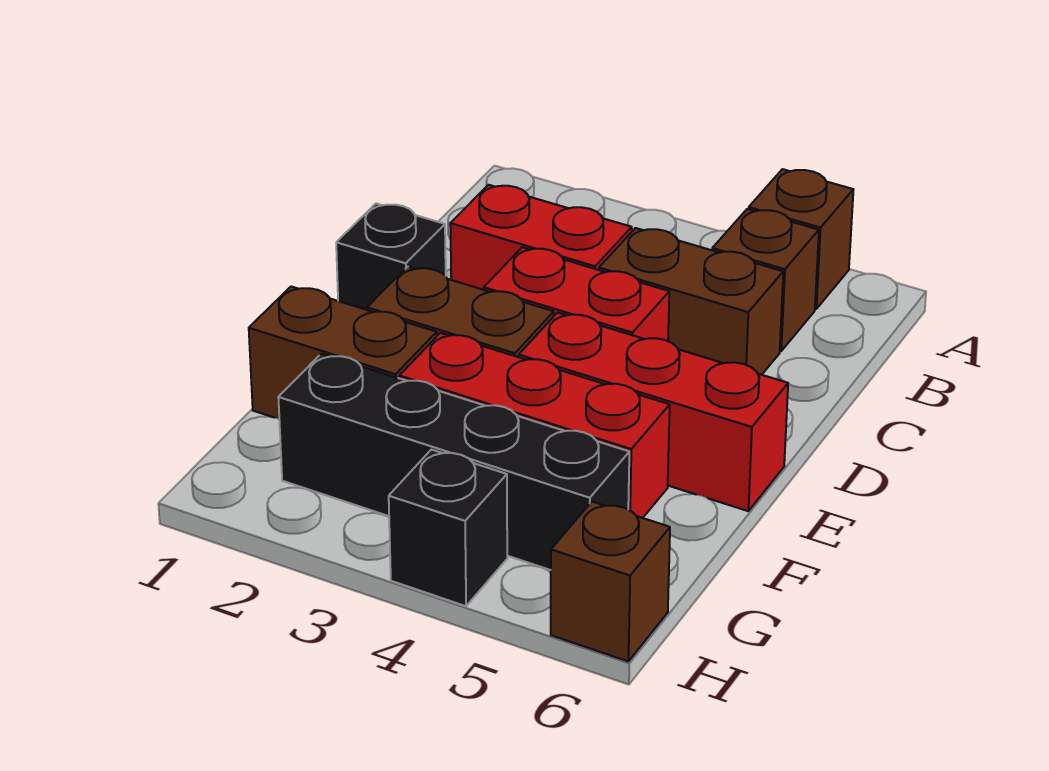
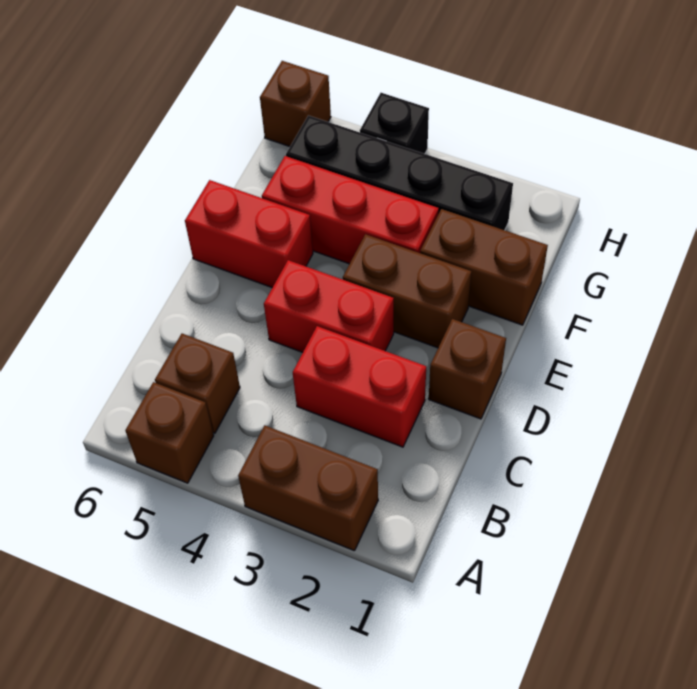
brown brick C4:C5 level 1 -> brown brick A2:A3 level 1
black brick D1 level 1 -> brown brick D1 level 1
red brick E4:E6 level 1 -> red brick E5:E6 level 1

